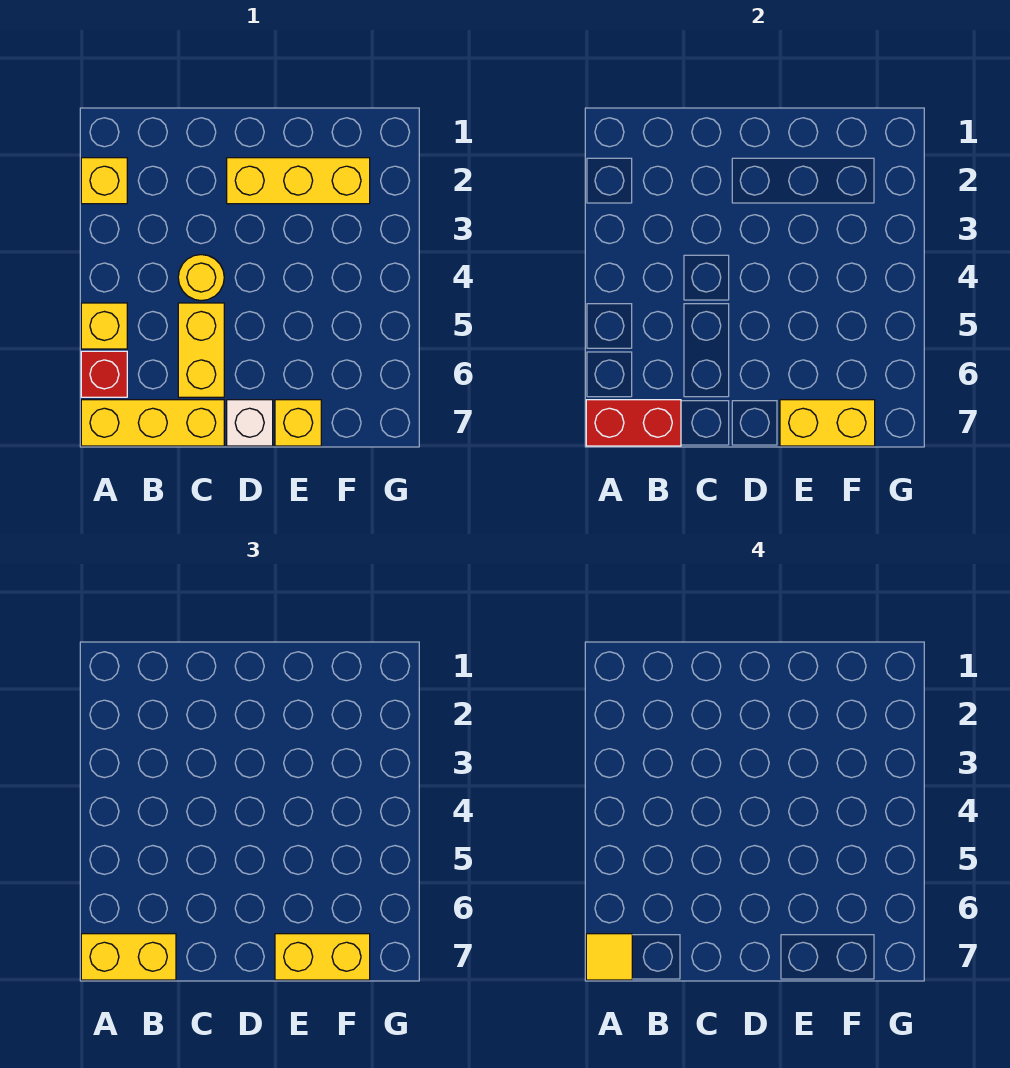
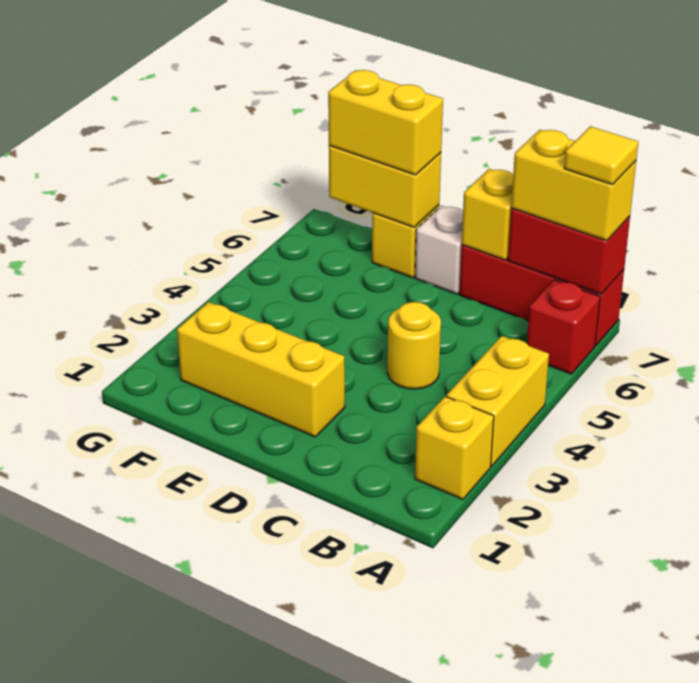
yellow brick A5 level 1 -> yellow brick C7 level 2
yellow brick A7:C7 level 1 -> red brick A7:C7 level 1
yellow brick C5:C6 level 1 -> yellow brick A3:A4 level 1

